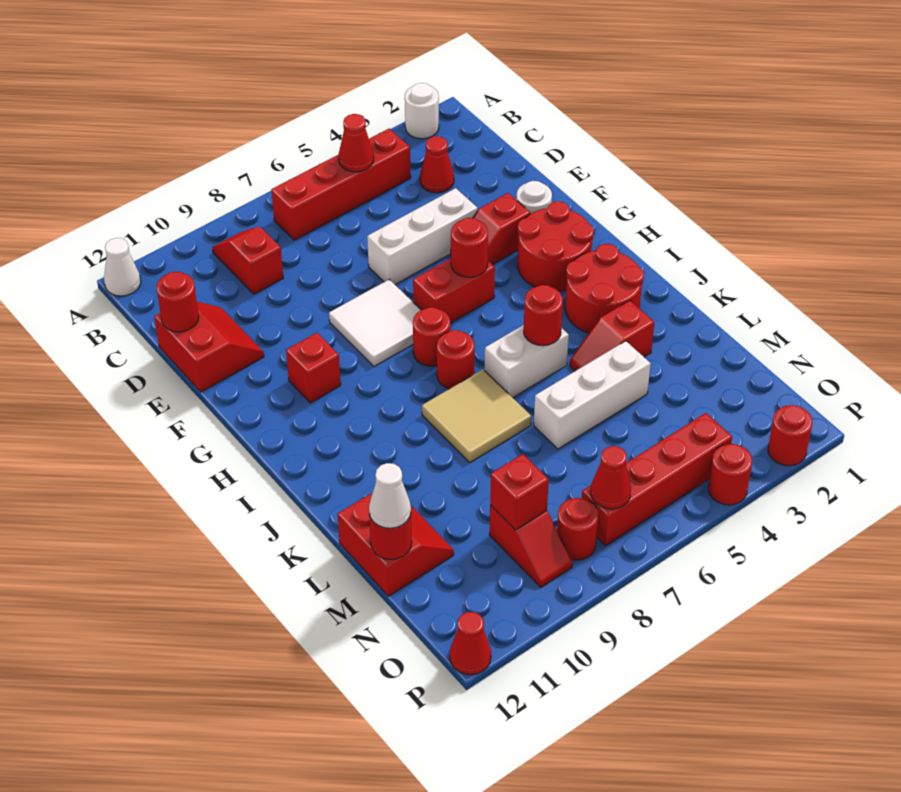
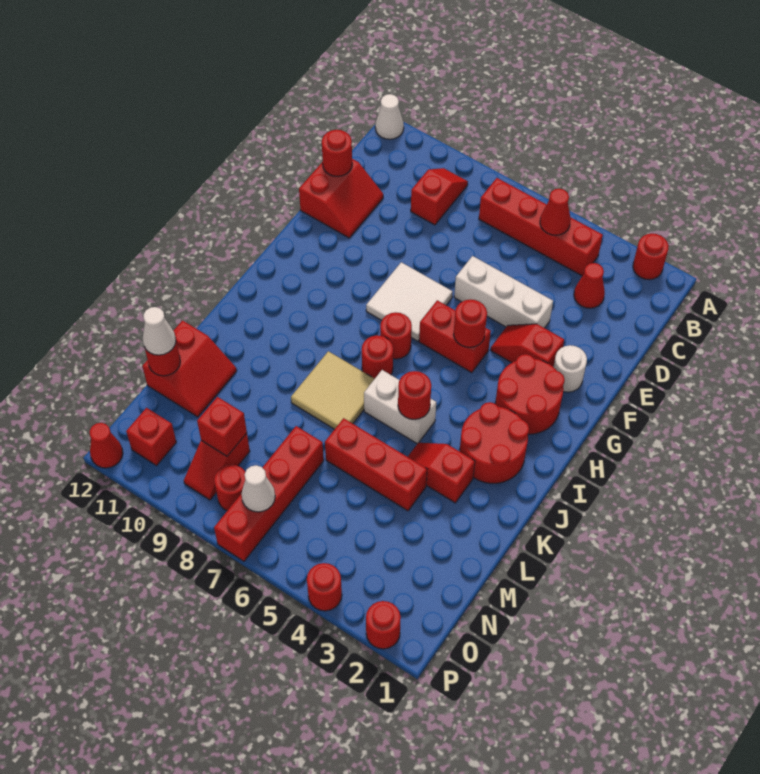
white round brick A2 level 1 -> red round brick A2 level 1
red brick G10 level 1 -> red brick O11 level 1
white brick L4:L6 level 1 -> red brick L4:L6 level 1
red brick O4:O7 level 1 -> red brick M7:P7 level 1
red cone O7 level 2 -> white cone O7 level 2

